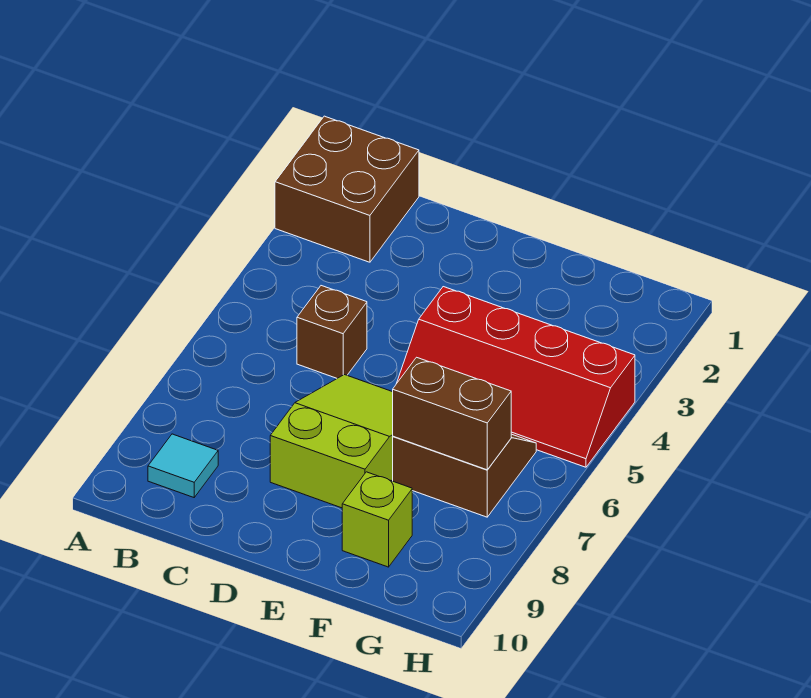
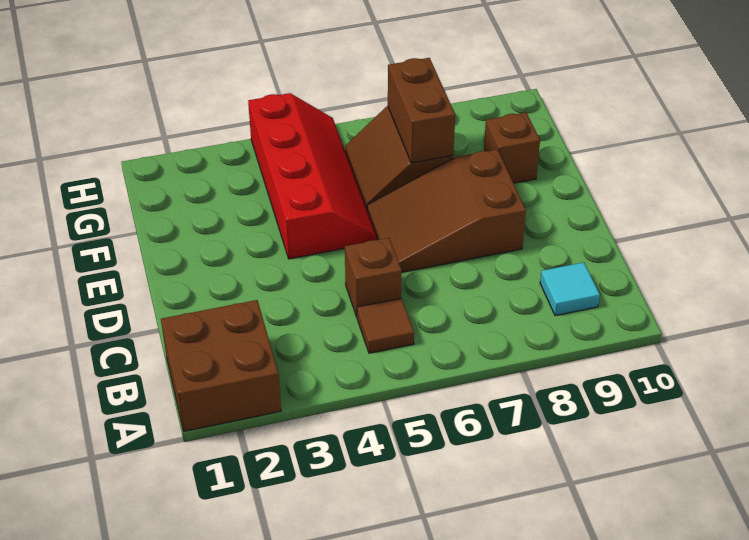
none -> brown tile B5 level 1
lime slope D6:E8 level 1 top 8 -> brown slope D6:E8 level 1 top 8
lime brick F9 level 1 -> brown brick F9 level 1

